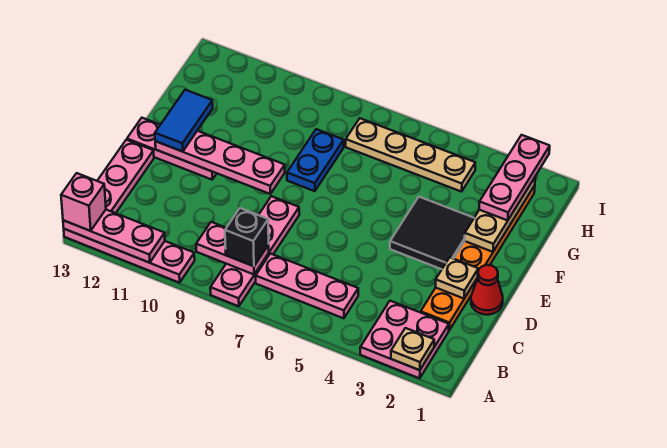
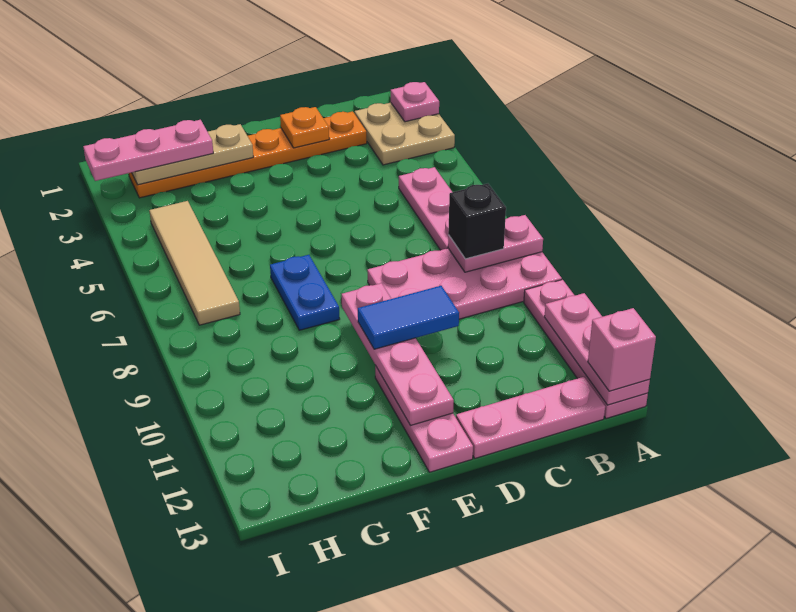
pink plate A2:B3 level 1 -> tan plate A2:B3 level 1
tan plate A2 level 2 -> pink plate A2 level 2
pink plate A8:D8 level 1 -> pink plate A8:D9 level 1
pink plate B8:B9 level 2 -> pink plate A8:B8 level 2
red cone D1 level 1 -> none
tan plate D2 level 2 -> orange plate D2 level 2
black tile E3:F4 level 1 -> none
blue tile E12:F12 level 3 -> blue tile D10:E10 level 3
blue plate F8:G8 level 1 -> blue plate F7:F8 level 1
tan plate H4:H7 level 1 -> tan tile H4:H7 level 1

